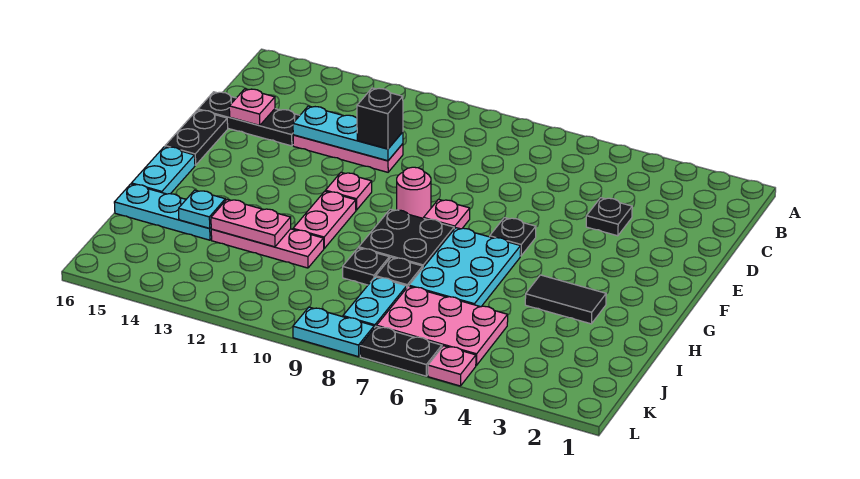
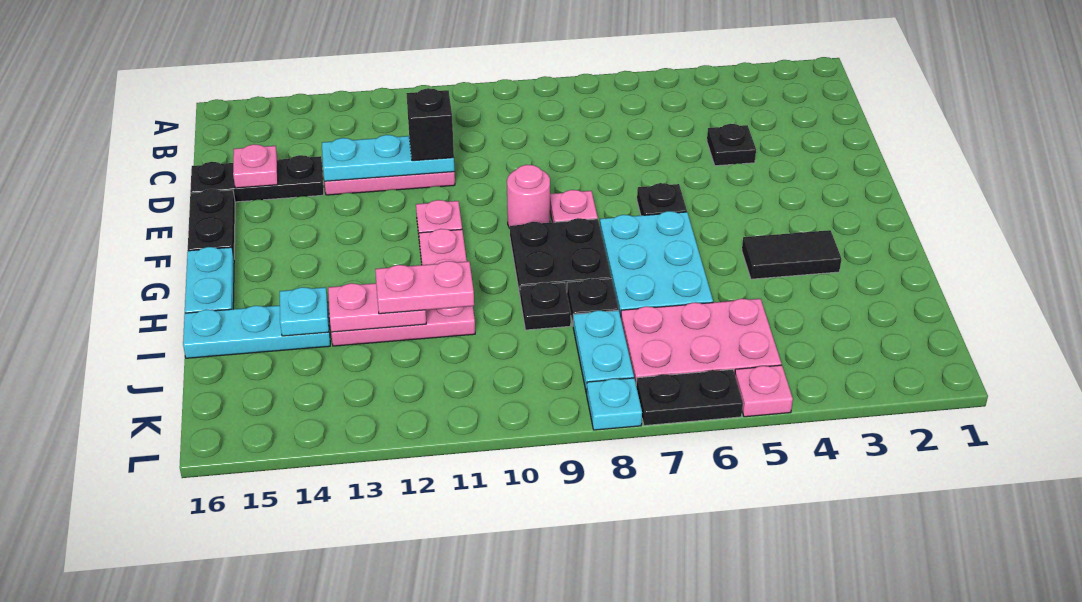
none -> pink plate I11:I12 level 3
cyan plate L8:L9 level 1 -> cyan plate L8 level 1

